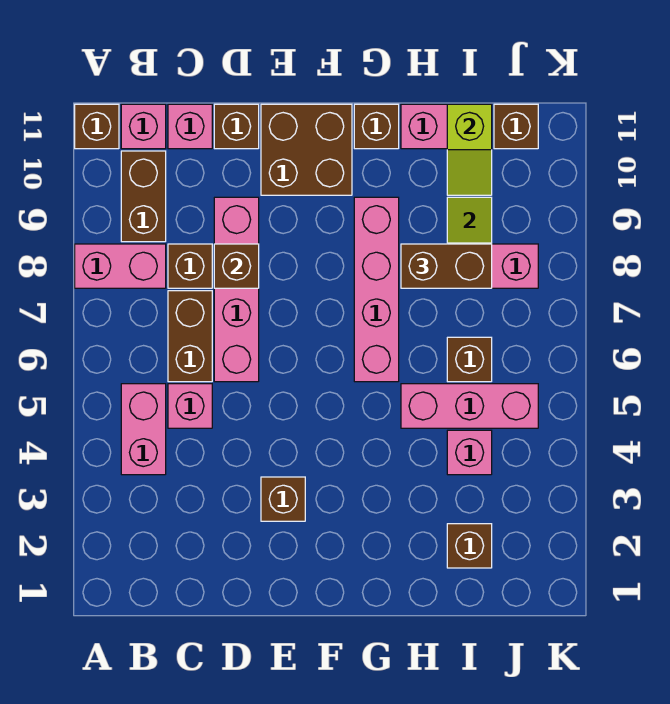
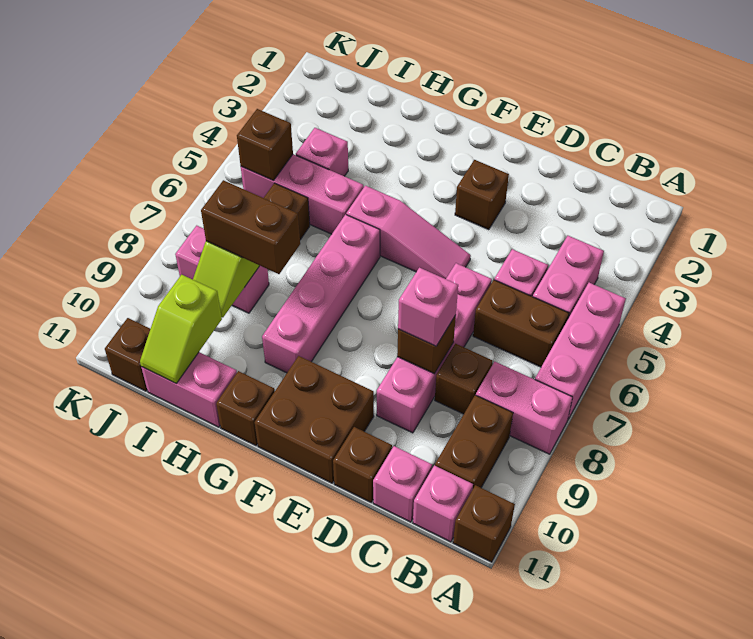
none -> pink brick A5:A7 level 1
brown brick C6:C7 level 1 -> brown brick B6:C6 level 1
none -> pink brick D8 level 3
none -> pink slope E5:G5 level 1 top G
brown brick I2 level 1 -> brown brick J5 level 2
lime slope I10:I11 level 2 top 11 -> lime slope I10:I11 level 2 top 10

